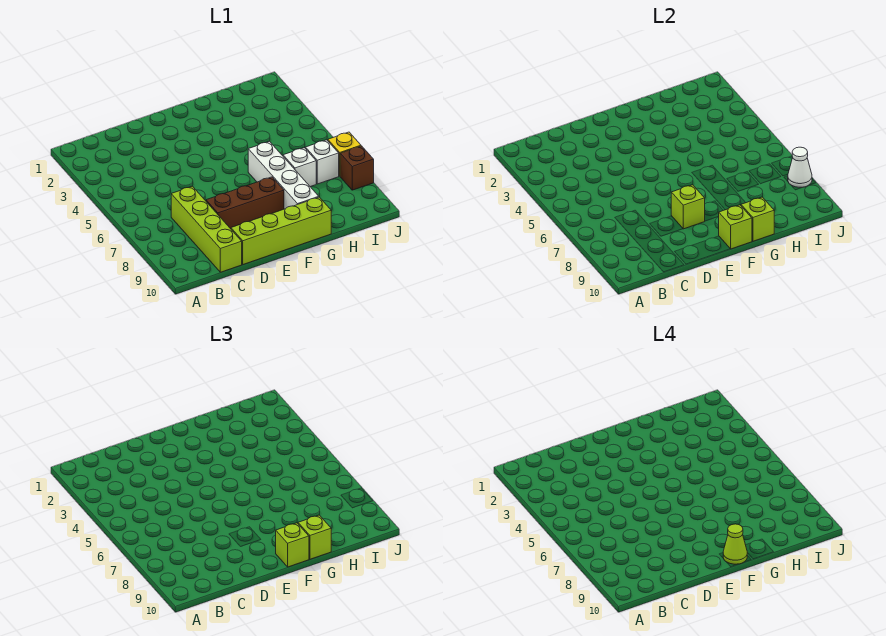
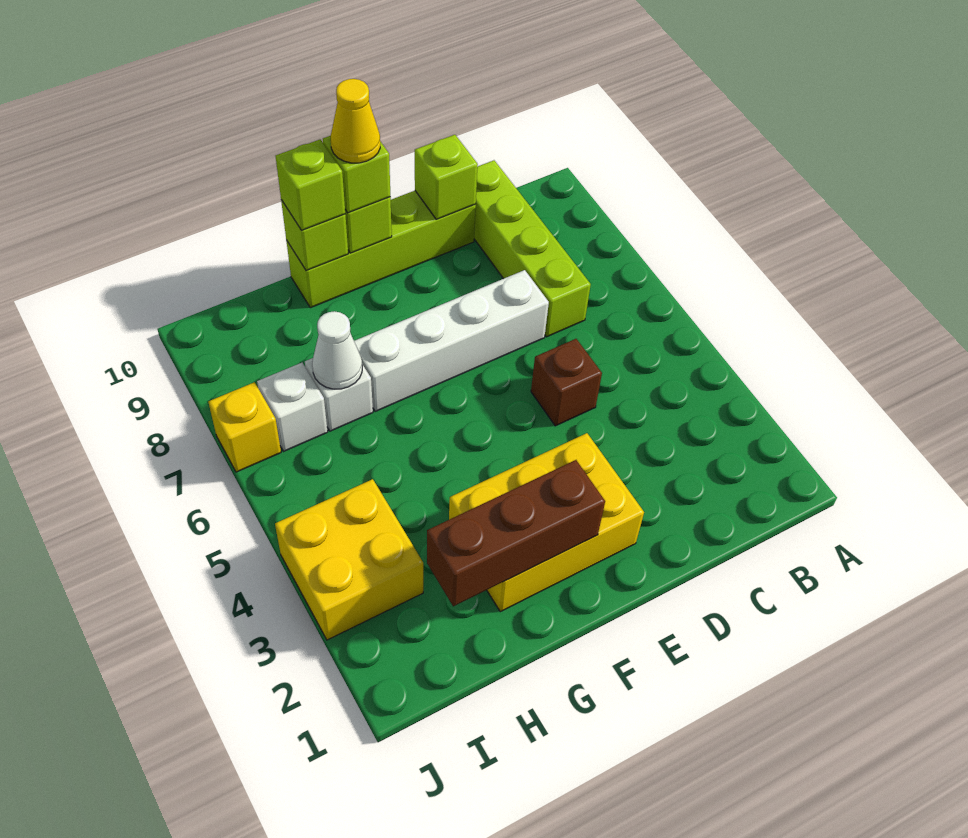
brown brick D8:F8 level 1 -> brown brick F2:H2 level 2
none -> yellow brick E2:G3 level 1
lime brick E8 level 2 -> lime brick D10 level 2
lime cone F10 level 4 -> yellow cone F10 level 4
white brick G6:G9 level 1 -> white brick D7:G7 level 1
none -> yellow brick I3:J4 level 1
brown brick J8 level 1 -> brown brick D5 level 1
white cone J8 level 2 -> white cone H7 level 2

